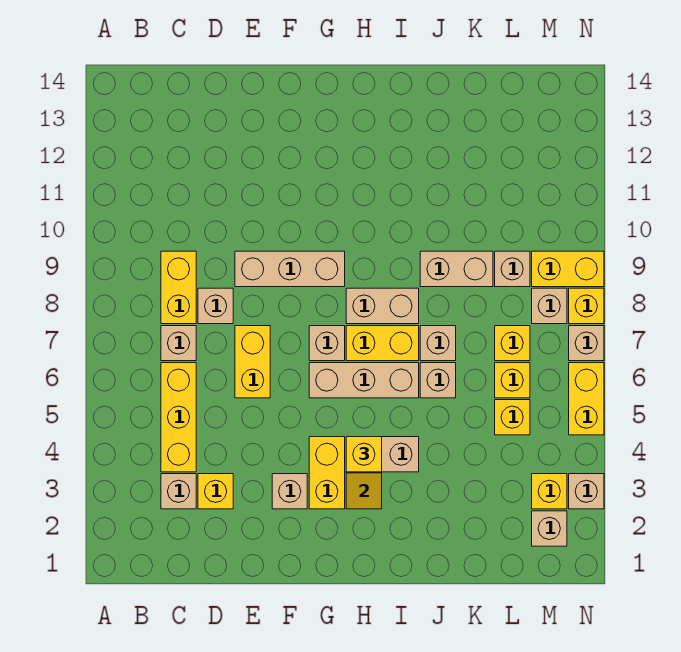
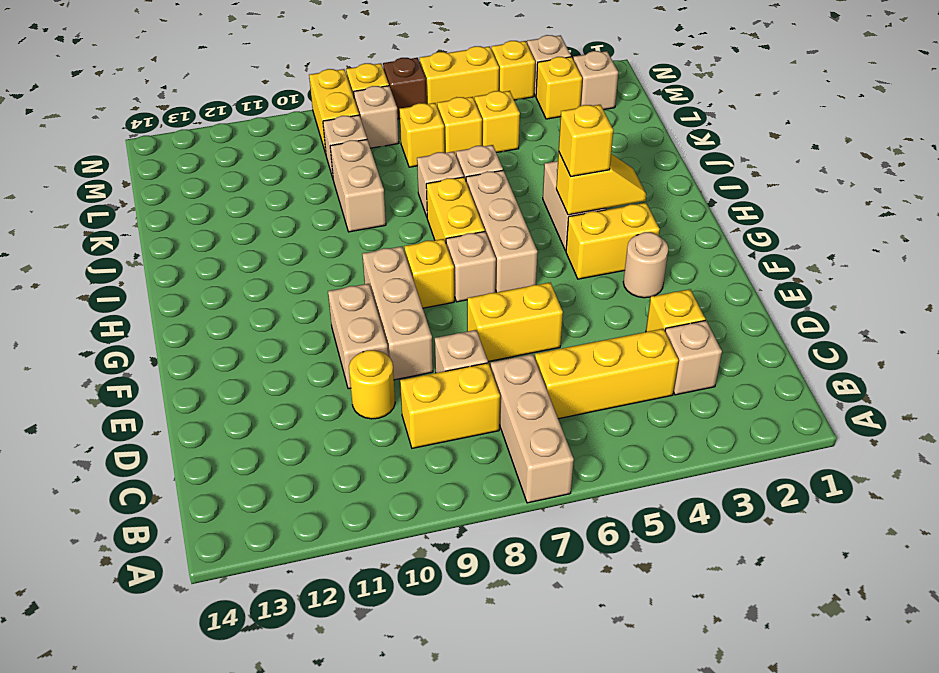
tan brick C7 level 1 -> tan brick A7:C7 level 1
none -> yellow round brick D10 level 1
tan brick F3 level 1 -> tan round brick F3 level 1
none -> yellow brick G8 level 1
tan brick H8:I8 level 1 -> tan brick E10:F10 level 1
none -> yellow brick N4 level 1
tan brick N7 level 1 -> brown brick N7 level 1

